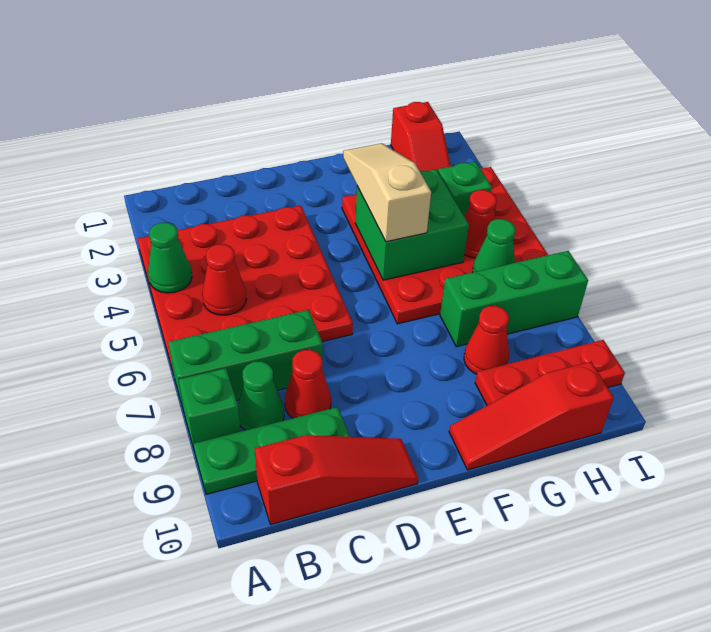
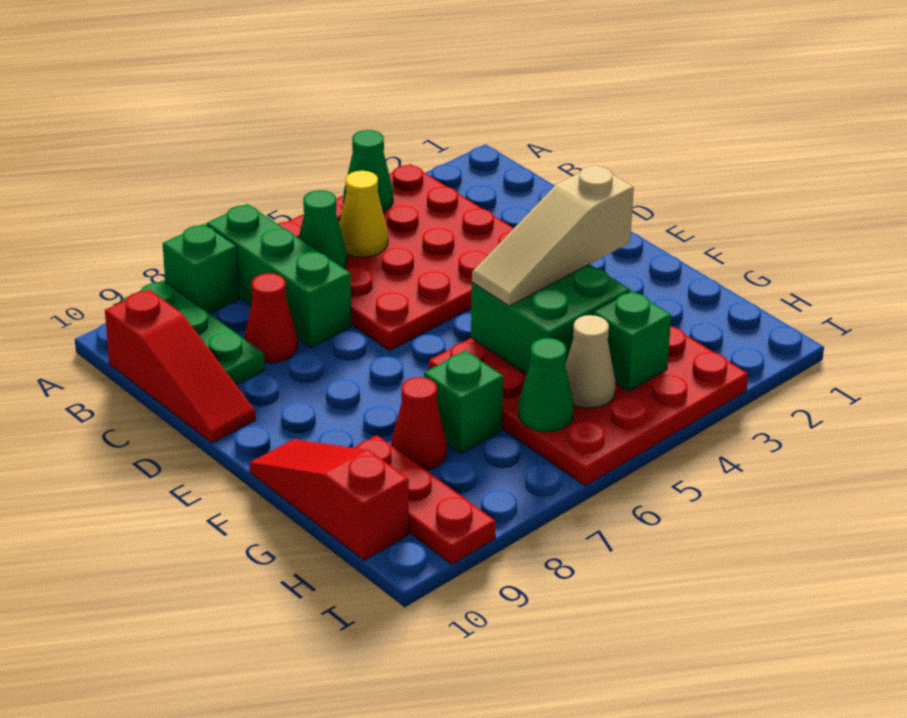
red cone B5 level 2 -> yellow cone B5 level 2
green cone B8 level 1 -> green cone B6 level 2
tan slope F3:F5 level 3 top 5 -> tan slope F3:F5 level 3 top 3
green brick G7:I7 level 1 -> green brick G7 level 1
red slope H1:H2 level 1 top 1 -> none
red cone H5 level 2 -> tan cone H5 level 2

